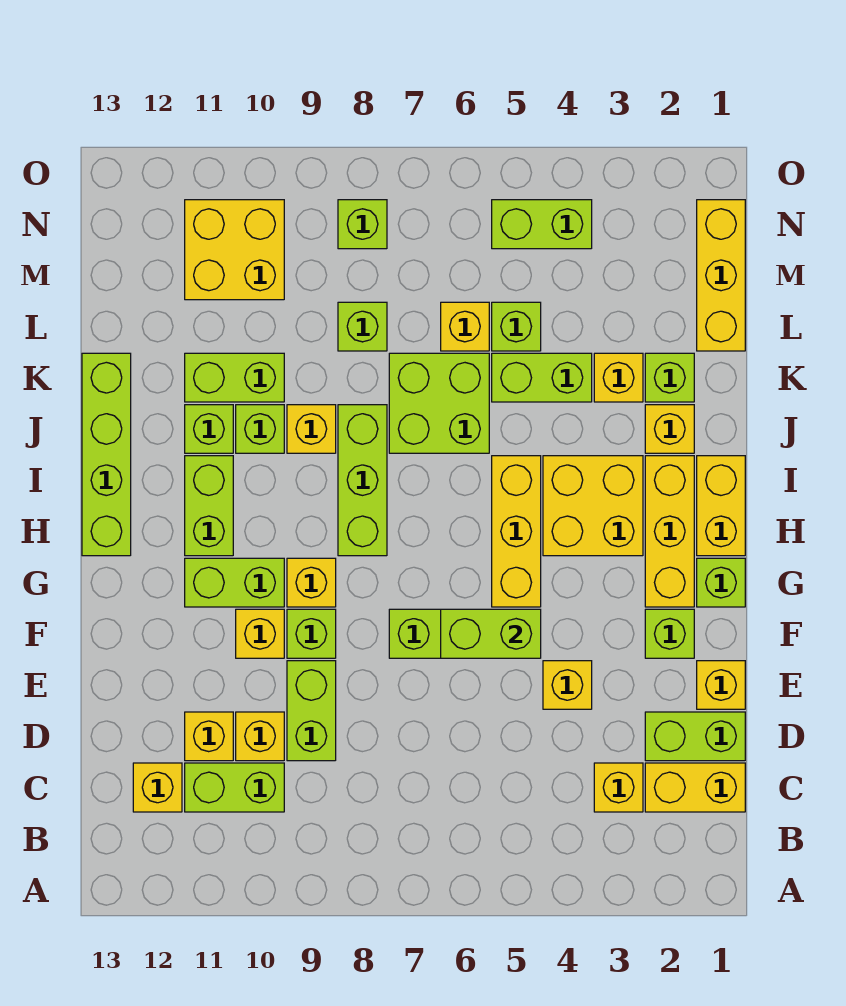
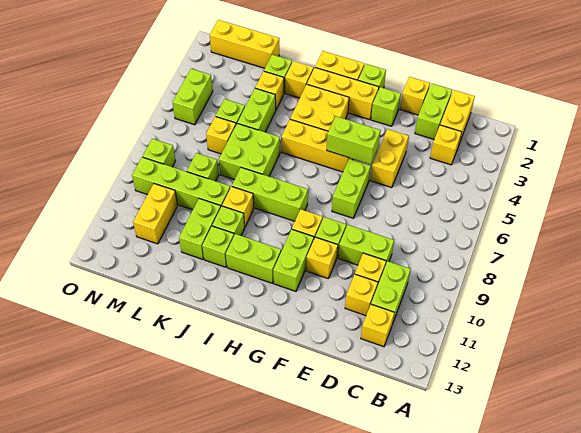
yellow brick E4 level 1 -> yellow brick E4:E5 level 1
lime brick F5:F6 level 2 -> lime brick F5:G5 level 2
lime brick H13:K13 level 1 -> lime brick K9:N9 level 1
yellow brick M10:N11 level 1 -> yellow brick M10:M11 level 1

